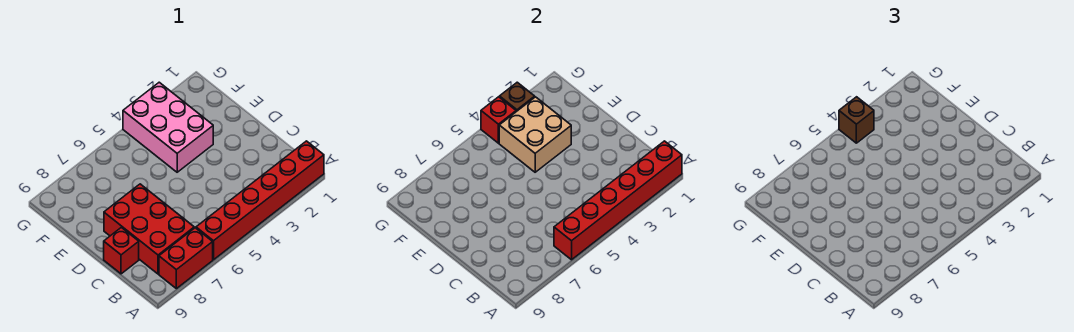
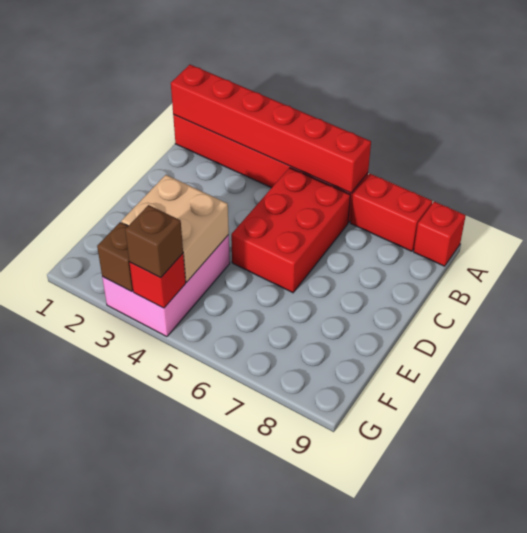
red brick B7:D8 level 1 -> red brick B5:D6 level 1
red brick C9 level 1 -> red brick A9 level 1

